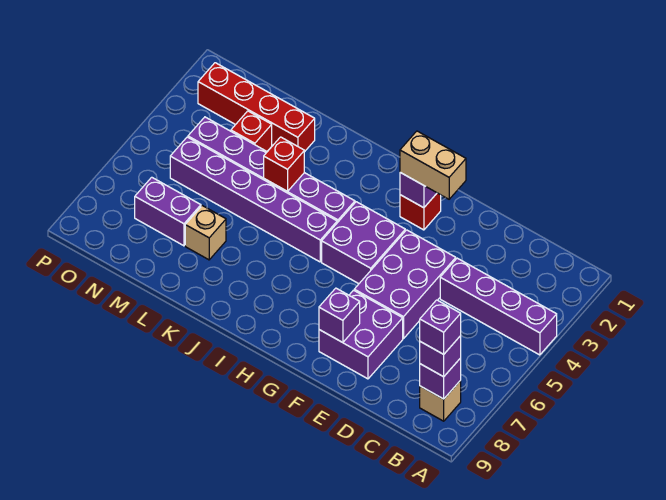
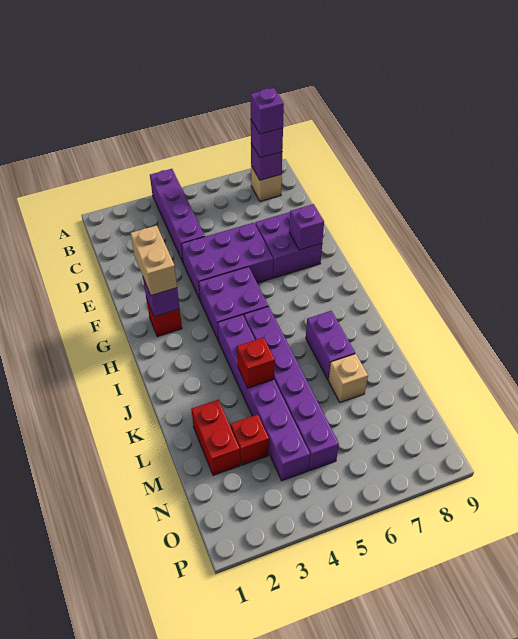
red brick L2:O2 level 1 -> red brick L2:M2 level 1
purple brick M7:N7 level 1 -> purple brick J7:K7 level 1

